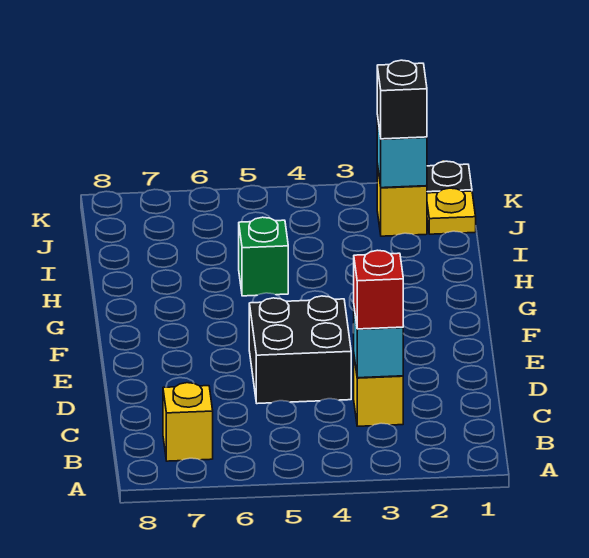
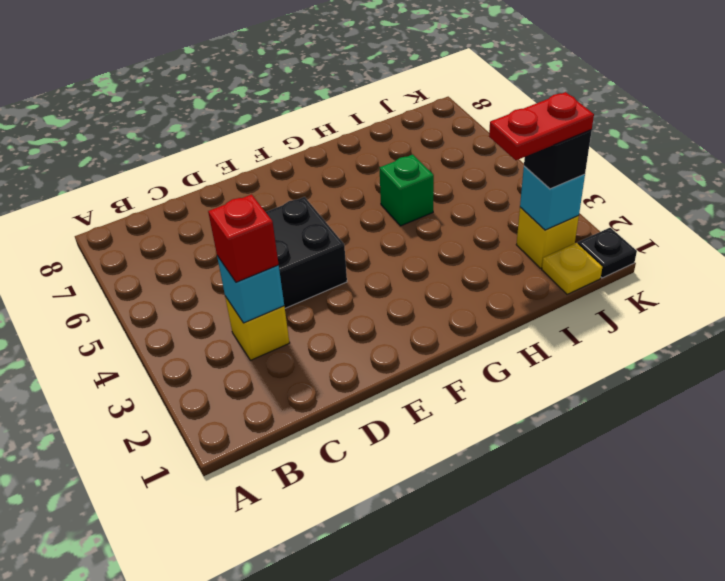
yellow brick B7 level 1 -> none
none -> red plate I2:J2 level 4

